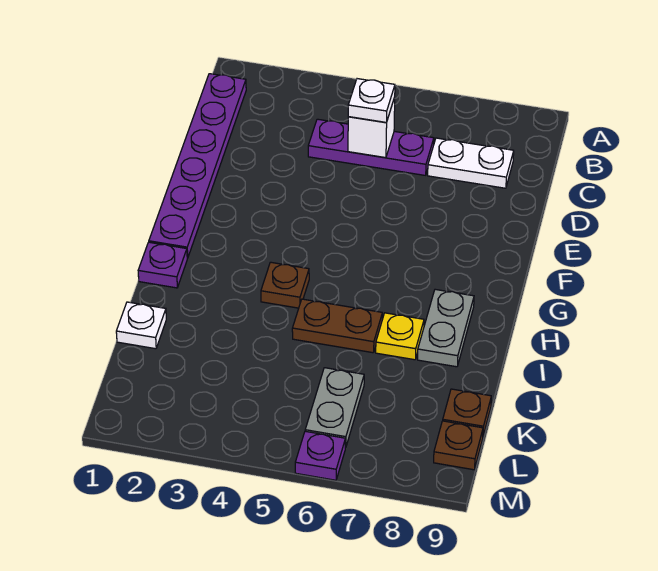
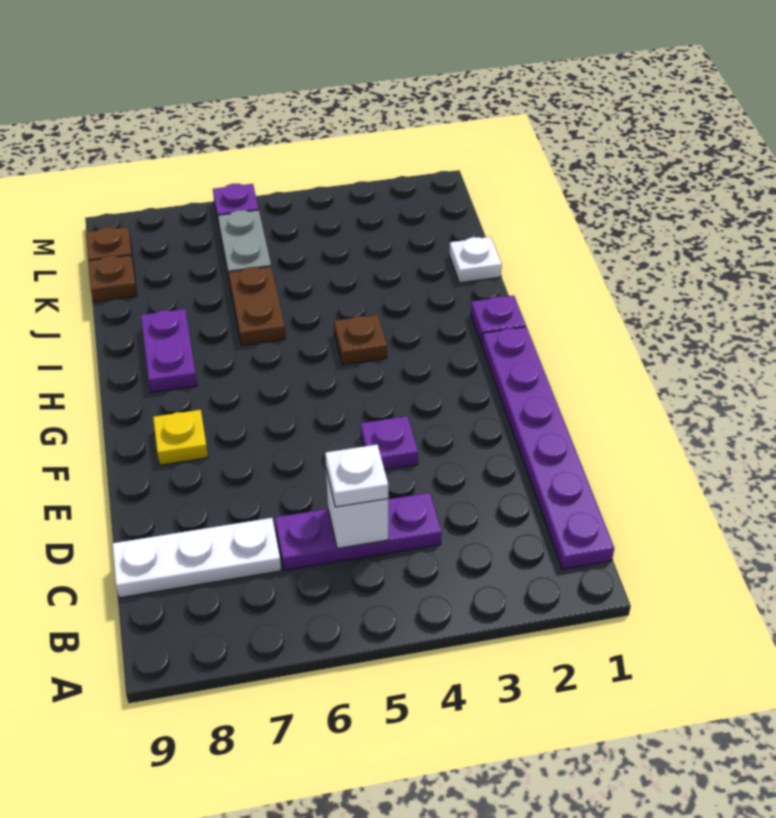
white plate C7:C8 level 1 -> white plate C7:C9 level 1
none -> purple plate E4 level 1
grey plate H8:I8 level 1 -> purple plate H8:I8 level 1
brown plate I5:I6 level 1 -> brown plate I6:J6 level 1
yellow plate I7 level 1 -> yellow plate F8 level 1

